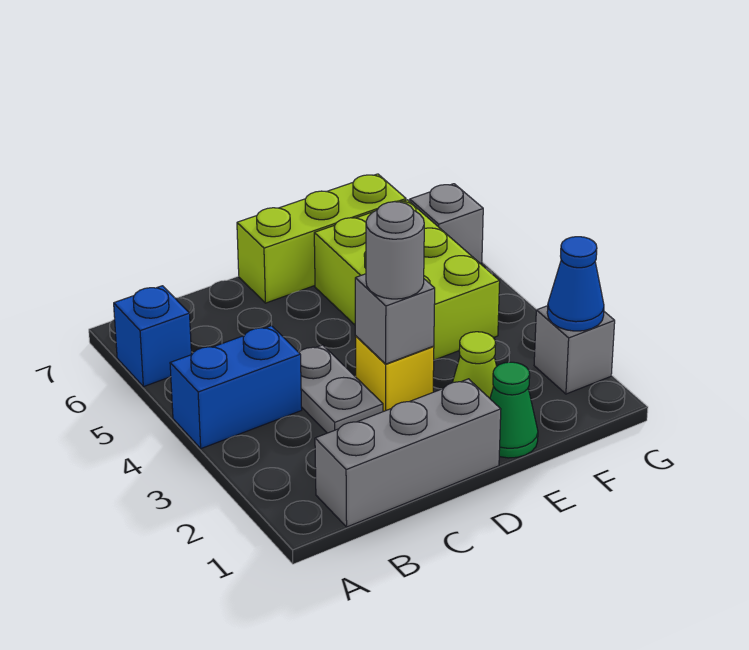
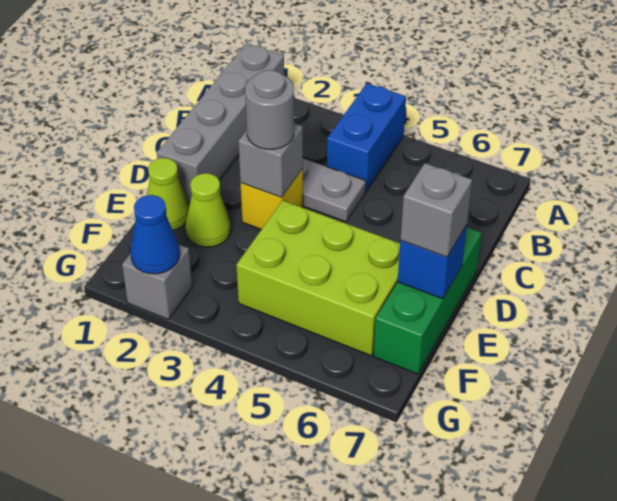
blue brick A6 level 1 -> blue brick E7 level 2
grey brick B1:D1 level 1 -> grey brick A1:D1 level 1
lime brick D7:F7 level 1 -> green brick D7:F7 level 1
green cone E1 level 1 -> lime cone E1 level 1
grey brick G6 level 1 -> grey brick E7 level 3

